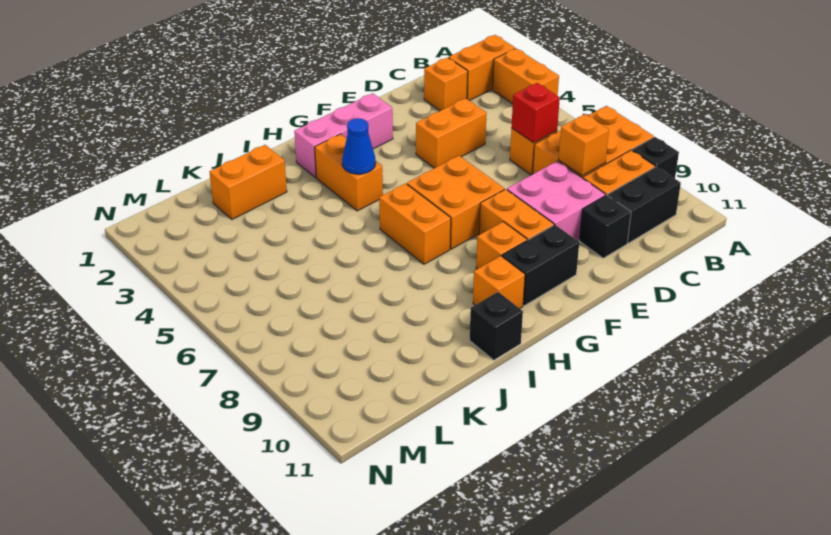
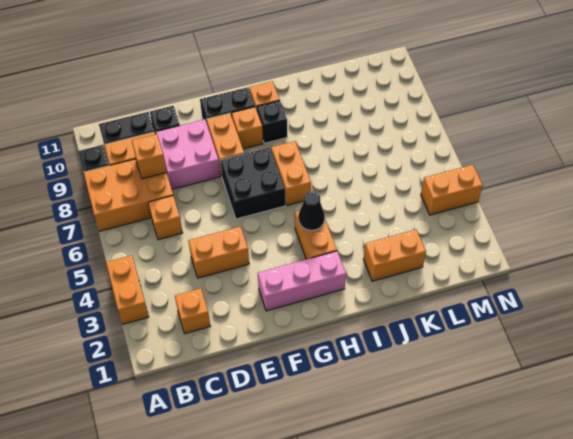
orange brick A2:B2 level 1 -> orange brick M4:N4 level 1
red brick C6 level 2 -> none
orange brick F6:G7 level 1 -> black brick F6:G7 level 1
blue cone H4 level 2 -> black cone H4 level 2
black brick I11 level 1 -> black brick H9 level 1

